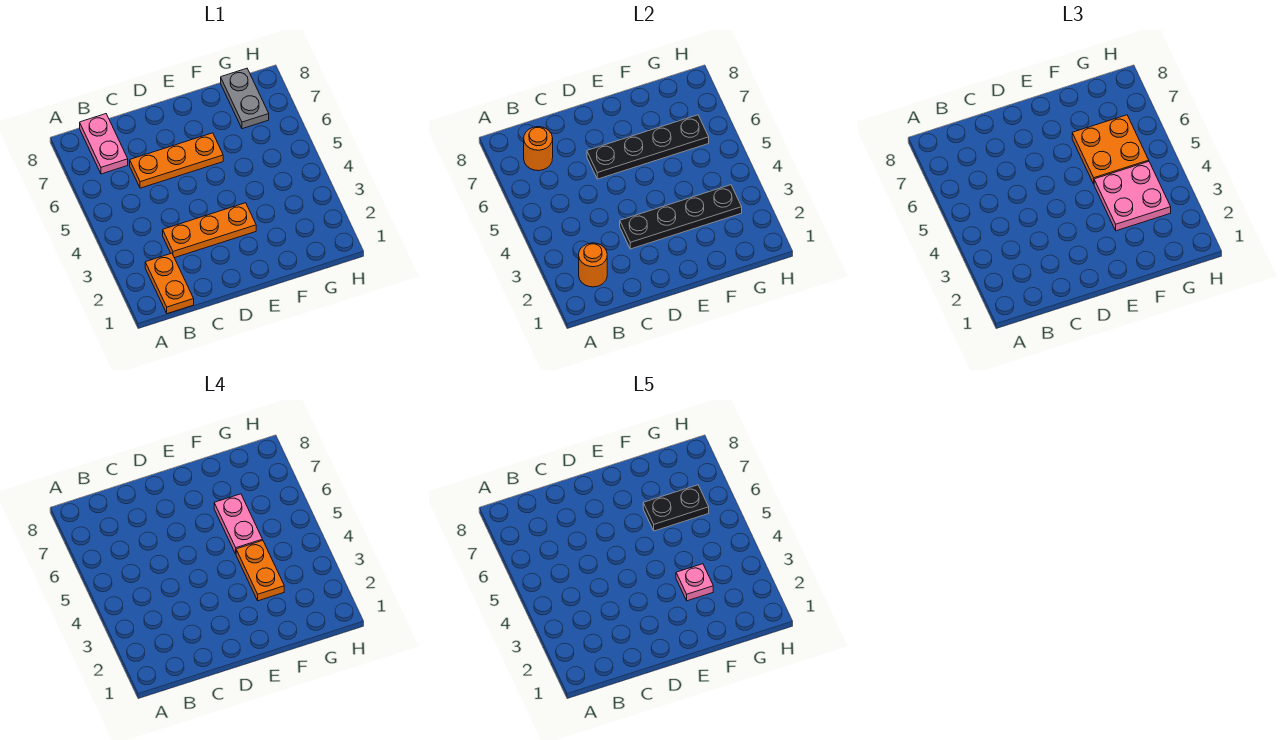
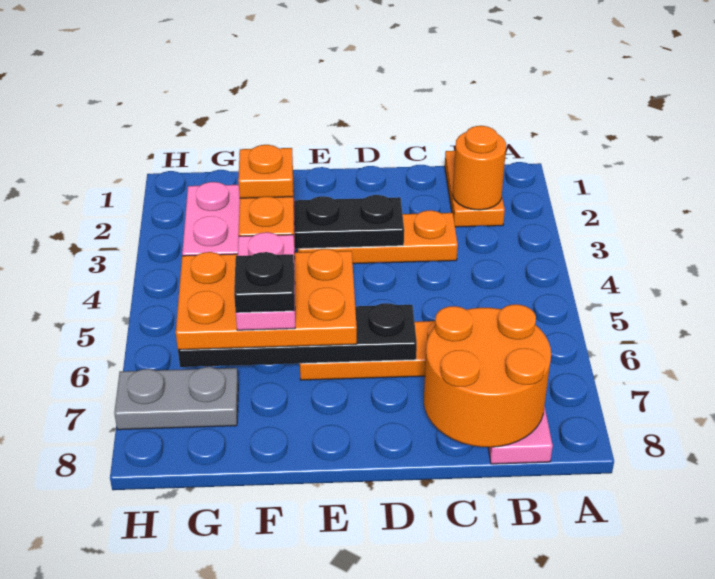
orange round brick B7 level 2 -> orange round brick B7:C8 level 2
pink plate F3 level 5 -> orange plate F3 level 5
orange plate F5:G6 level 3 -> orange plate E5:G6 level 3
black plate F6:G6 level 5 -> black plate F6 level 5
grey plate G7:G8 level 1 -> grey plate G7:H7 level 1

